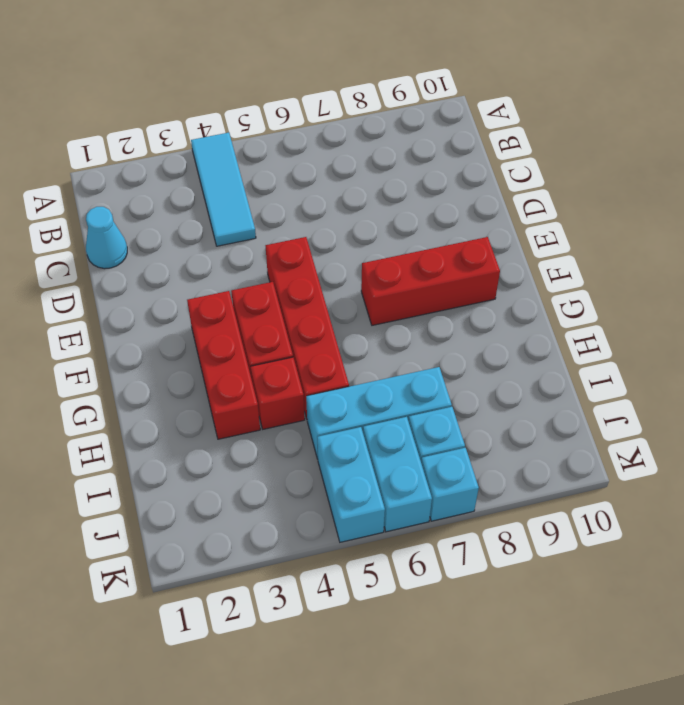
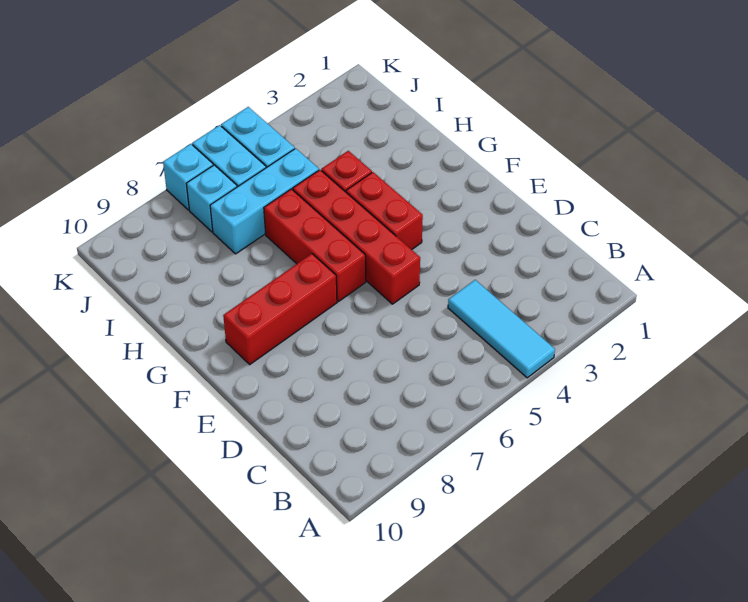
cyan cone C1 level 1 -> none
red brick F3:H3 level 1 -> red brick F6:H6 level 1

